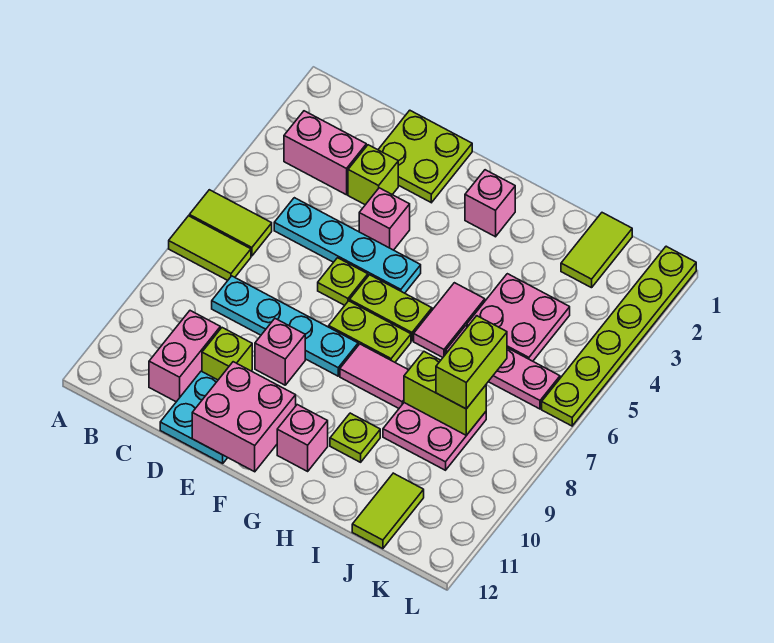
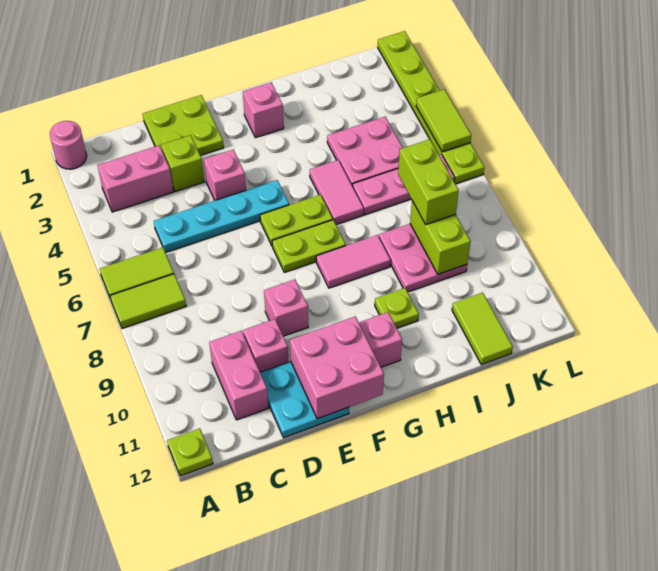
none -> pink round brick A1 level 1
cyan plate C8:F8 level 1 -> none
lime brick D10 level 1 -> pink brick D10 level 1
lime plate E6 level 1 -> lime plate A12 level 1
lime brick I8:J8 level 2 -> lime brick J8:J9 level 2
lime tile J1:J2 level 1 -> lime tile L4:L5 level 2

